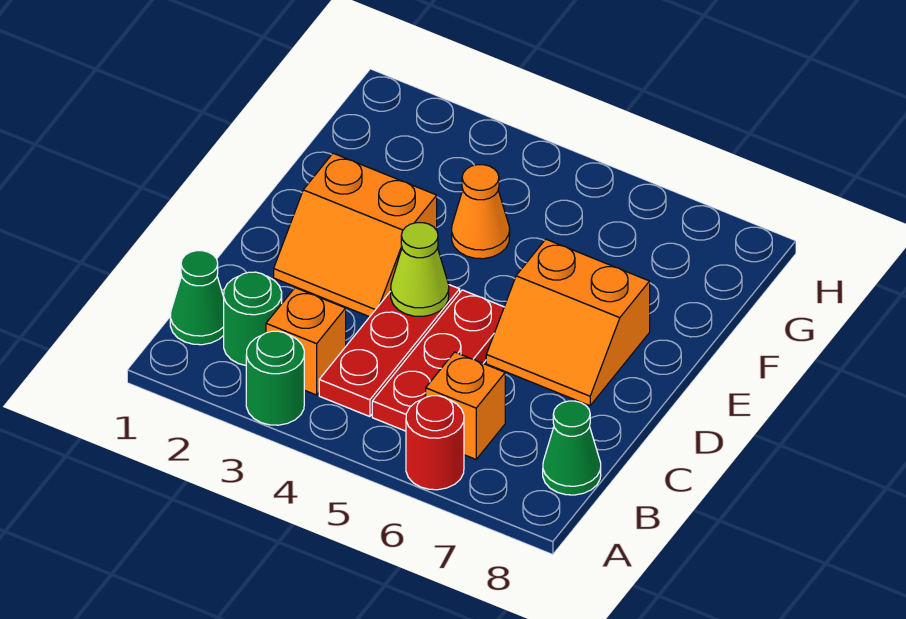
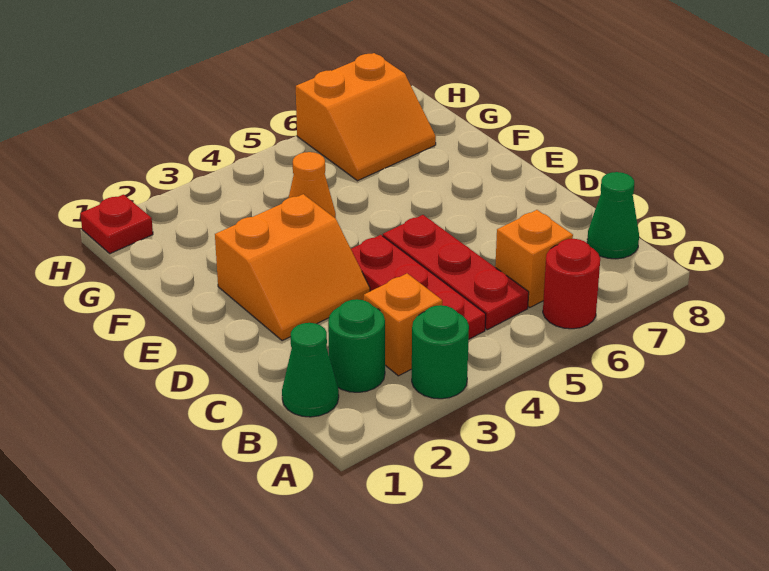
lime cone D4 level 2 -> none
orange slope D6:E7 level 1 top E -> orange slope G6:H7 level 1 top H
none -> red plate H1 level 1

